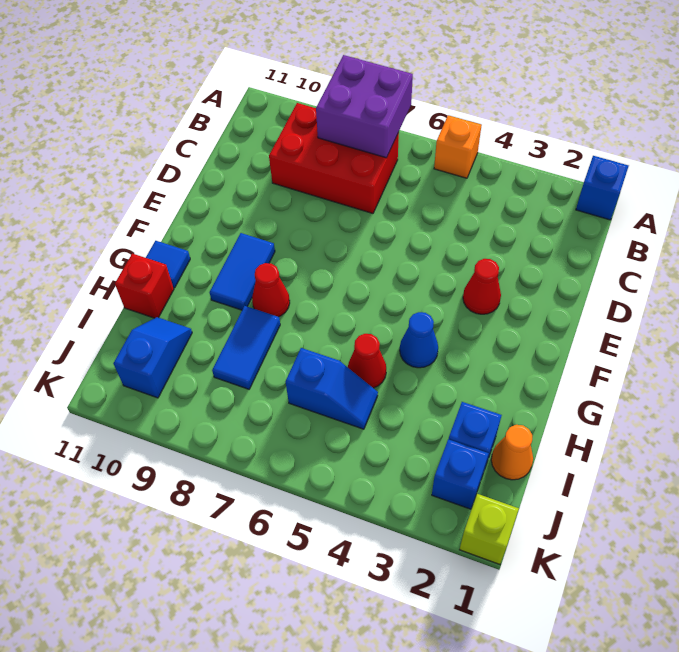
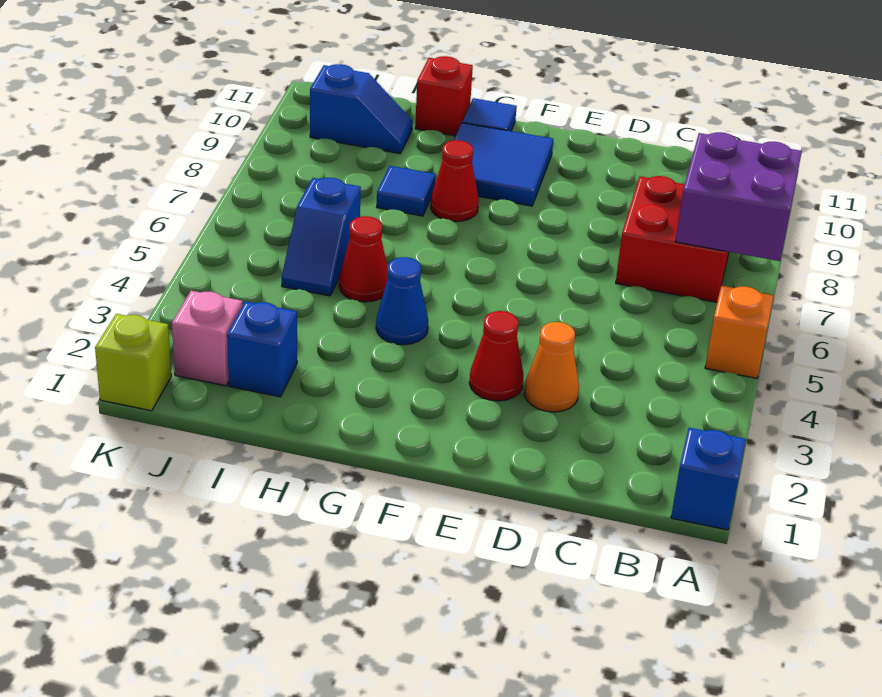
red brick B7:C9 level 1 -> red brick B7:C8 level 1
blue tile F9:G9 level 1 -> blue tile F9:G10 level 1
blue tile H8:I8 level 1 -> blue tile H8 level 1
orange cone I1 level 1 -> orange cone D3 level 1
blue brick J2 level 1 -> pink brick J2 level 1

